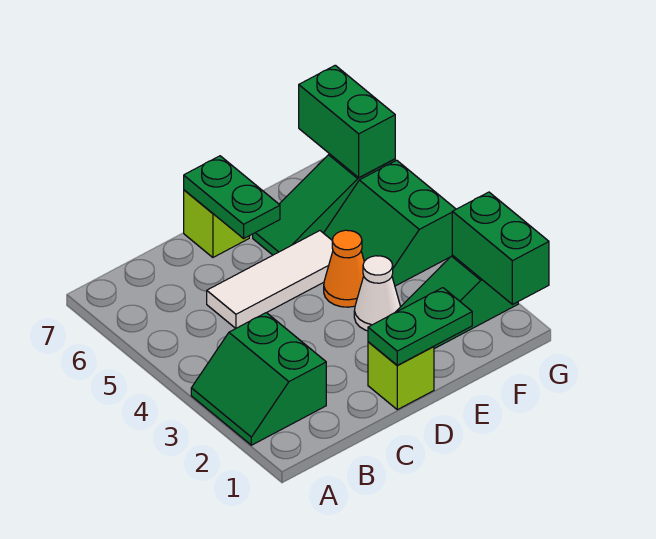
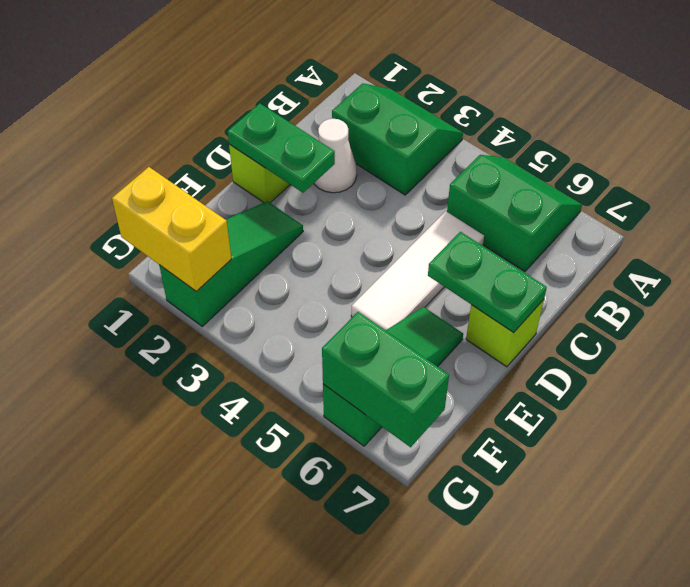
green plate D1:E1 level 2 -> green plate D1:D2 level 2
white cone E3 level 1 -> white cone C2 level 1
orange cone E4 level 1 -> none
green slope F4:G5 level 1 top G -> green slope A5:B6 level 1 top B
green brick G1:G2 level 2 -> yellow brick G1:G2 level 2

